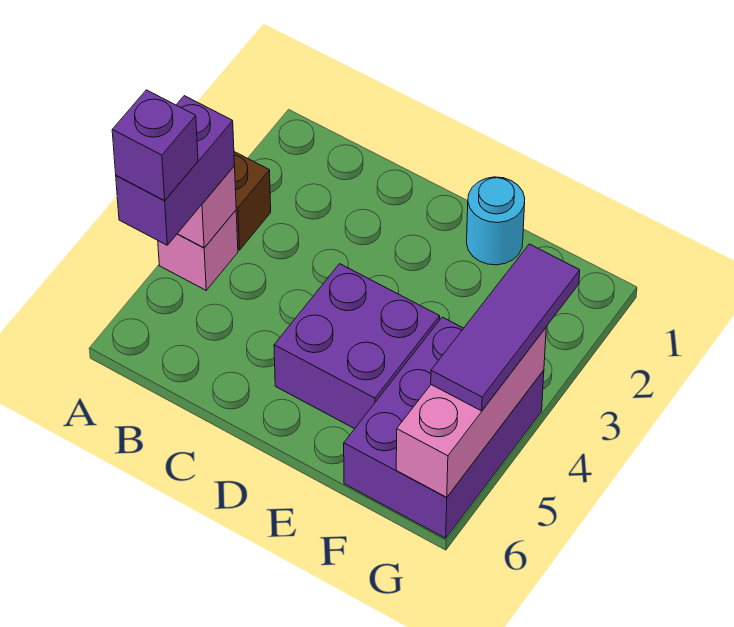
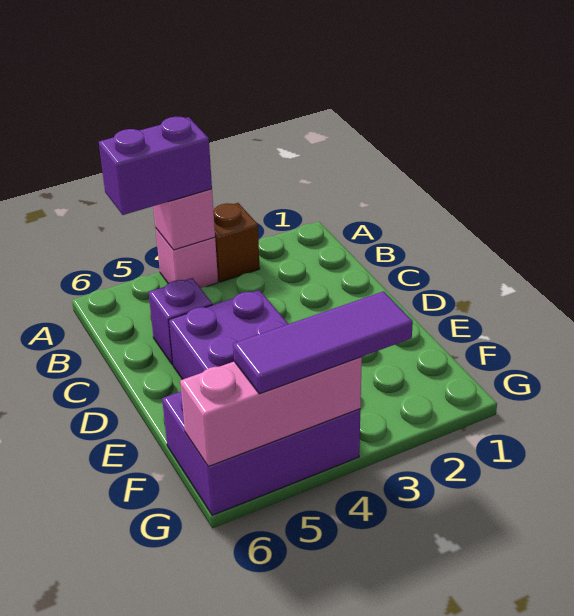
purple brick A5 level 4 -> purple brick C5 level 1
cyan round brick E1 level 1 -> none

